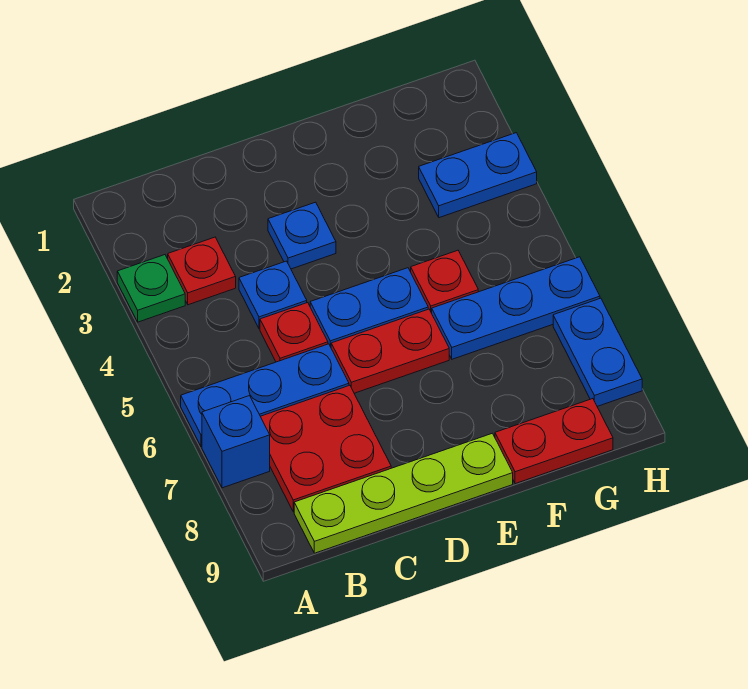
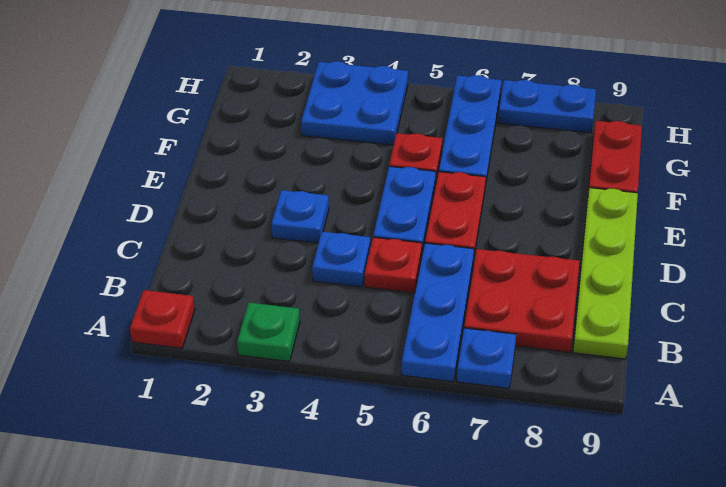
blue brick A7 level 1 -> blue plate A7 level 1
red plate B3 level 1 -> red plate A1 level 1
blue plate G3:H3 level 1 -> blue plate G3:H4 level 1

